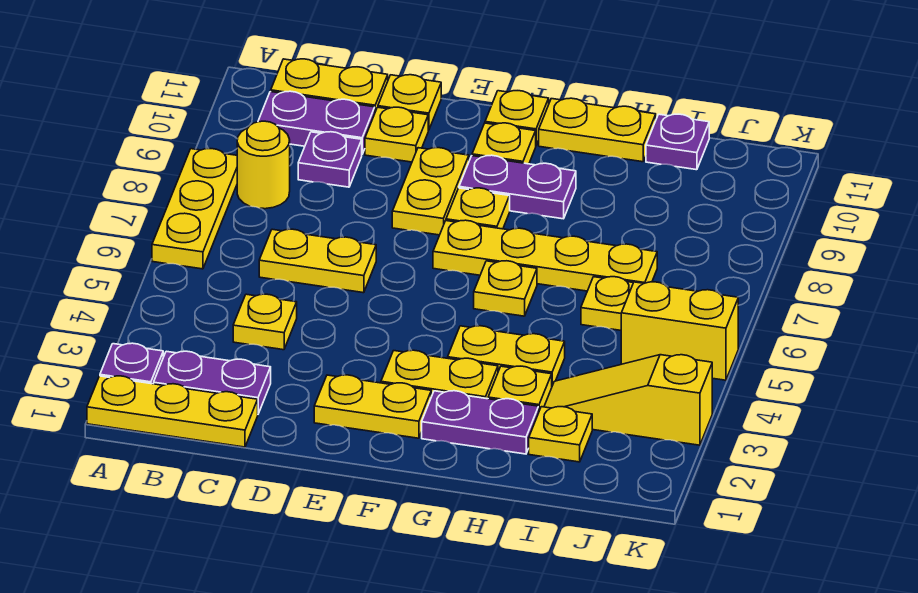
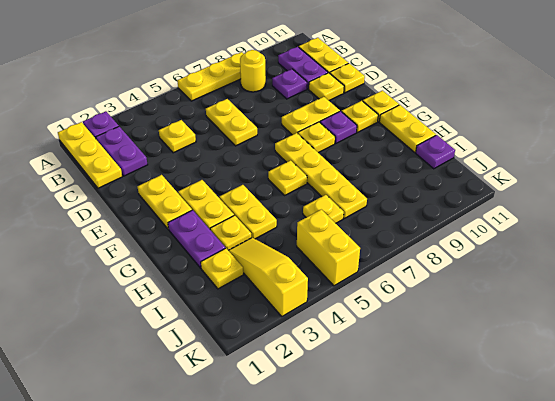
purple plate F9:G9 level 1 -> purple plate F9 level 1

